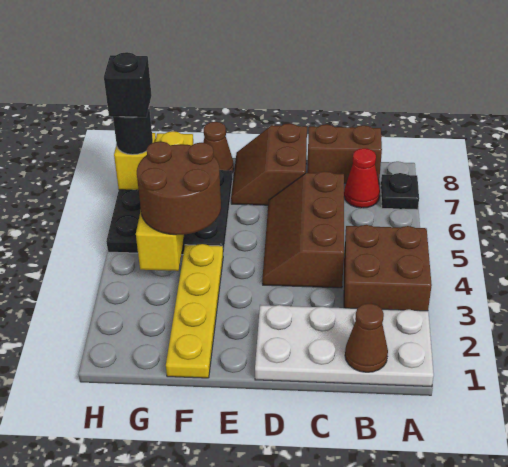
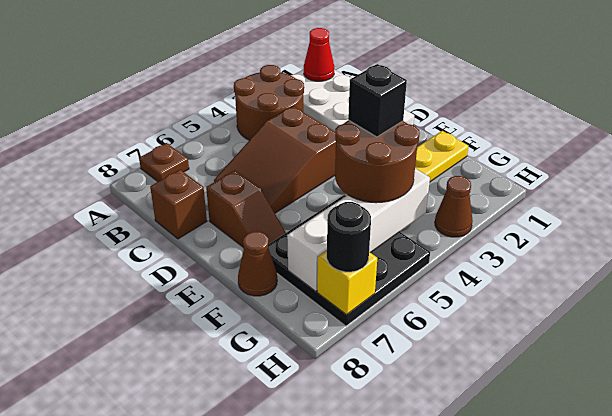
brown brick A3:B4 level 1 -> brown round brick A3:B4 level 1
black plate A7 level 1 -> brown plate A7 level 1
brown cone B1 level 2 -> brown cone H3 level 1
red cone B7 level 1 -> red cone A1 level 2
brown brick B8:C8 level 1 -> brown brick C8 level 1
brown slope C4:D6 level 1 top C -> brown slope C4:D6 level 1 top 4
brown slope D7:E8 level 1 top D -> brown slope D7:E7 level 1 top D
yellow brick G4:G7 level 2 -> white brick G4:G7 level 2
black brick H7 level 4 -> black brick F4 level 4

